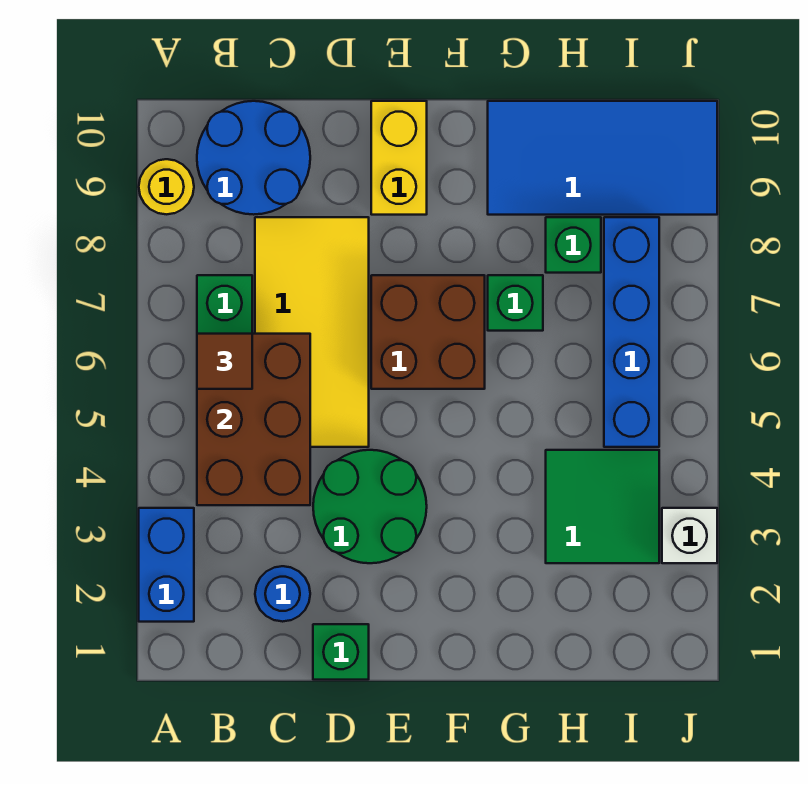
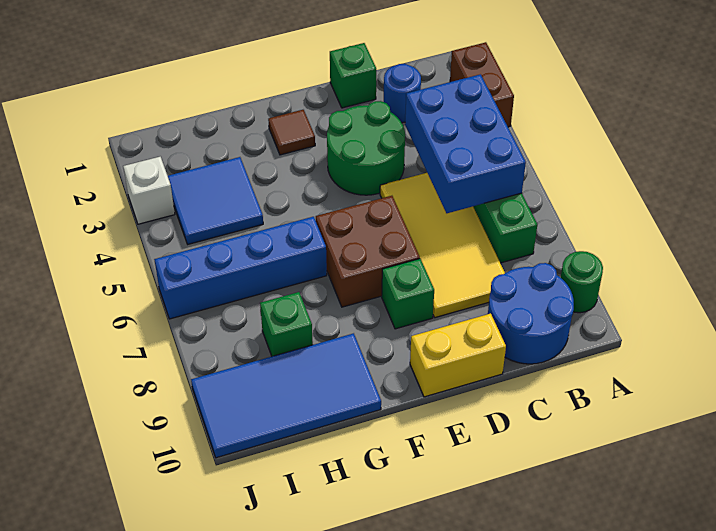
blue brick A2:A3 level 1 -> brown brick A2:A3 level 1
yellow round brick A9 level 1 -> green round brick A9 level 1
brown brick B4:C6 level 2 -> blue brick B4:C6 level 2
brown tile B6 level 3 -> brown tile F2 level 1
yellow brick E9:E10 level 1 -> yellow brick D10:E10 level 1
green brick G7 level 1 -> green brick E8 level 1
green tile H3:I4 level 1 -> blue tile H3:I4 level 1
blue brick I5:I8 level 1 -> blue brick G6:J6 level 1

